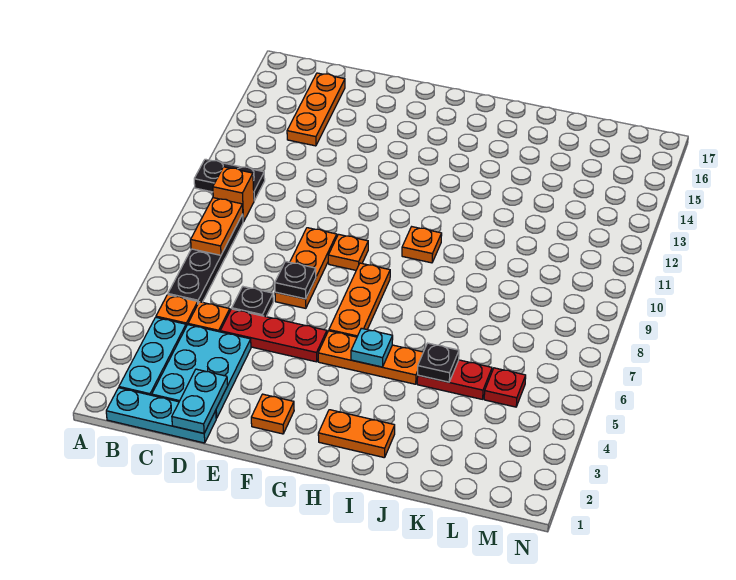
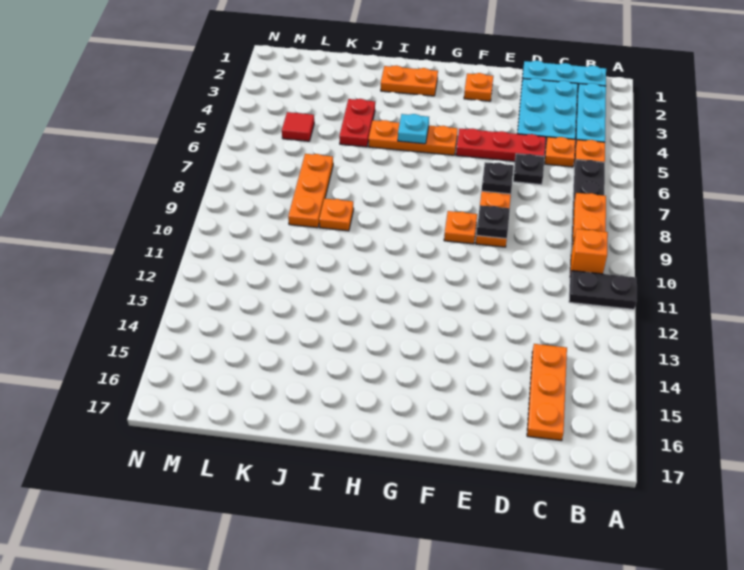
cyan plate D1:D2 level 2 -> none
orange plate G6:G8 level 1 -> orange plate K7:K9 level 1
orange plate H10 level 1 -> orange plate J9 level 1
red plate J5:K5 level 1 -> red plate J4:J5 level 1
black plate J5 level 2 -> black plate E9 level 2
red plate L5 level 1 -> red tile L5 level 1

